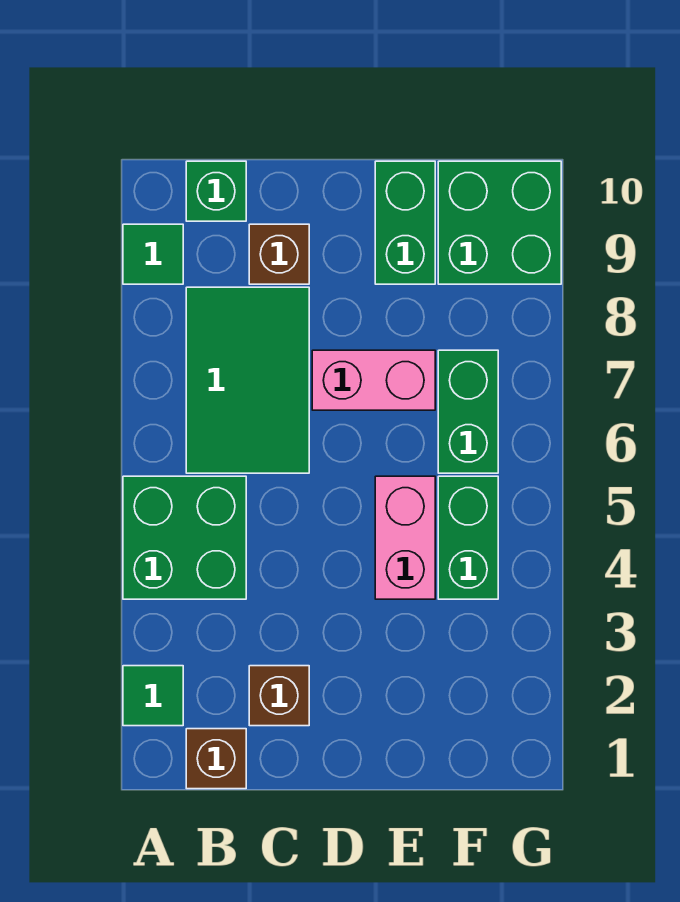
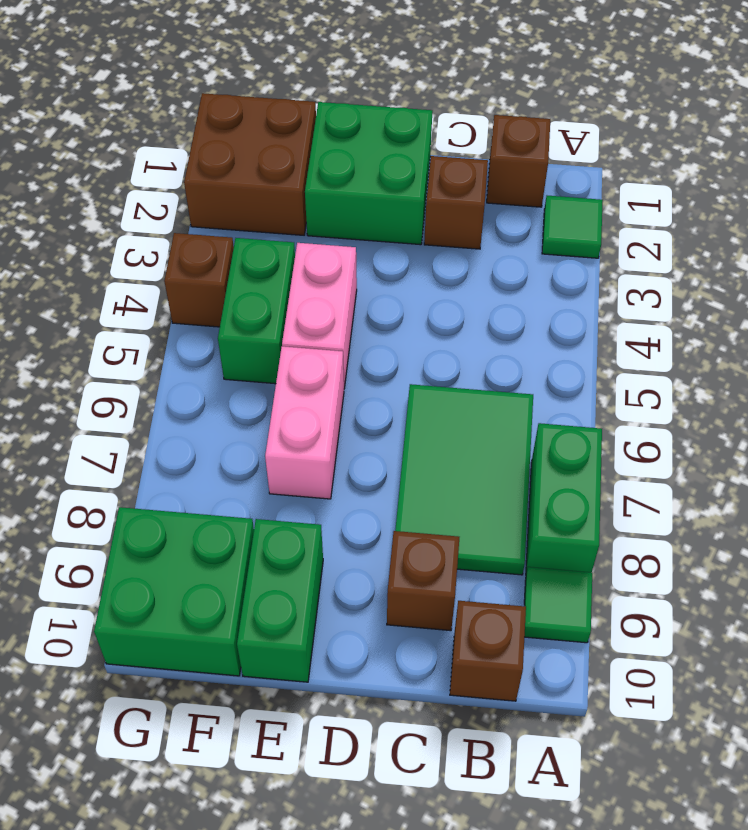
green brick A4:B5 level 1 -> green brick D1:E2 level 1
green brick B10 level 1 -> brown brick B10 level 1
pink brick D7:E7 level 1 -> pink brick E6:E7 level 1
none -> brown brick F1:G2 level 1
green brick F6:F7 level 1 -> green brick A7:A8 level 1
none -> brown brick G4 level 1

